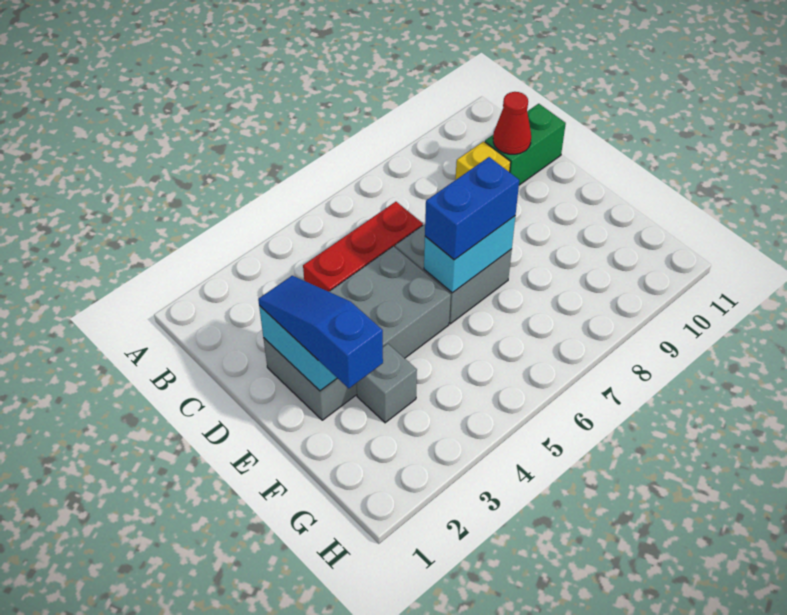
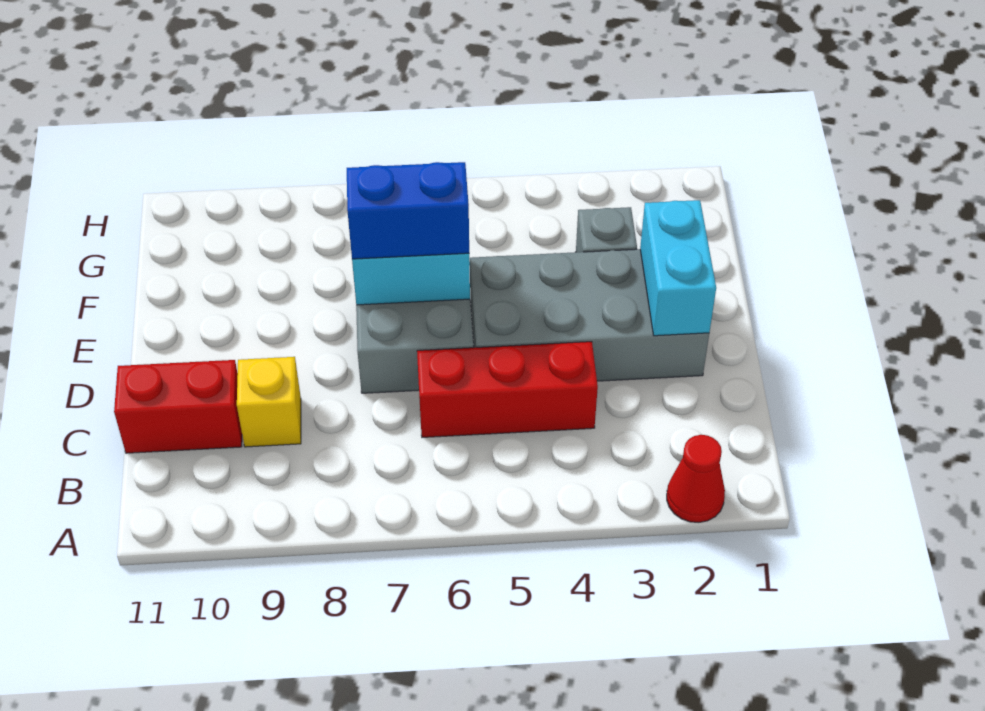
green brick C10:C11 level 1 -> red brick C10:C11 level 1
red cone C10 level 2 -> red cone A2 level 1
blue slope D2:F2 level 3 top F -> none

